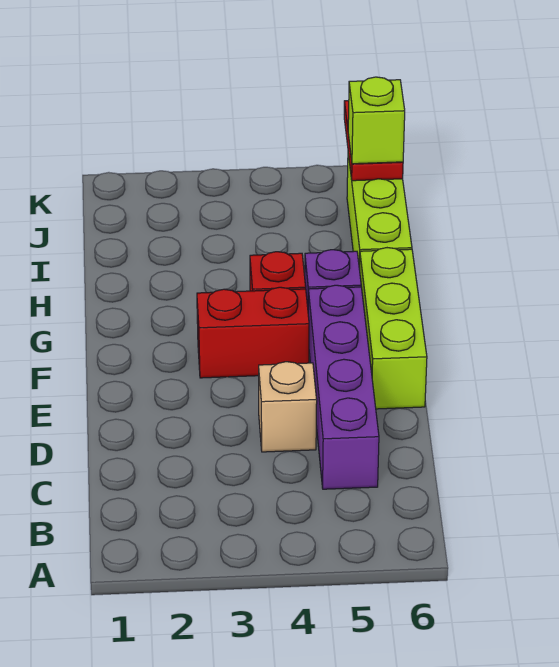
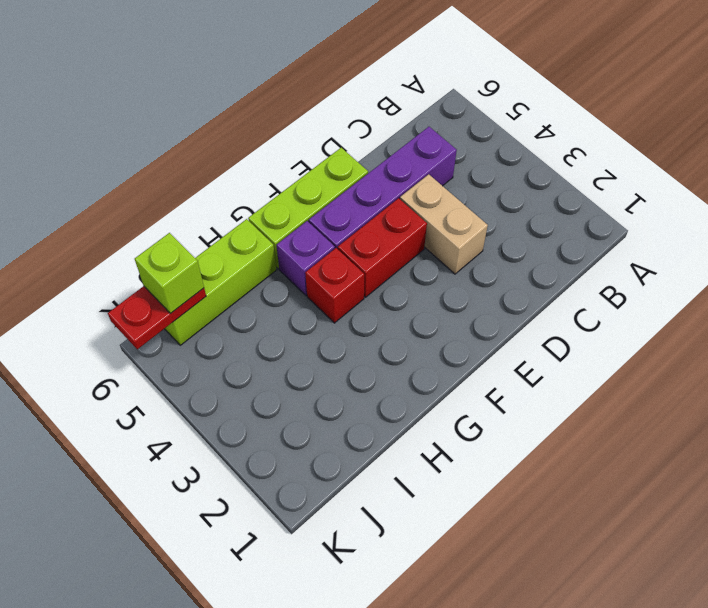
tan brick D4 level 1 -> tan brick D3:D4 level 1
red brick F3:F4 level 1 -> red brick E4:F4 level 1

